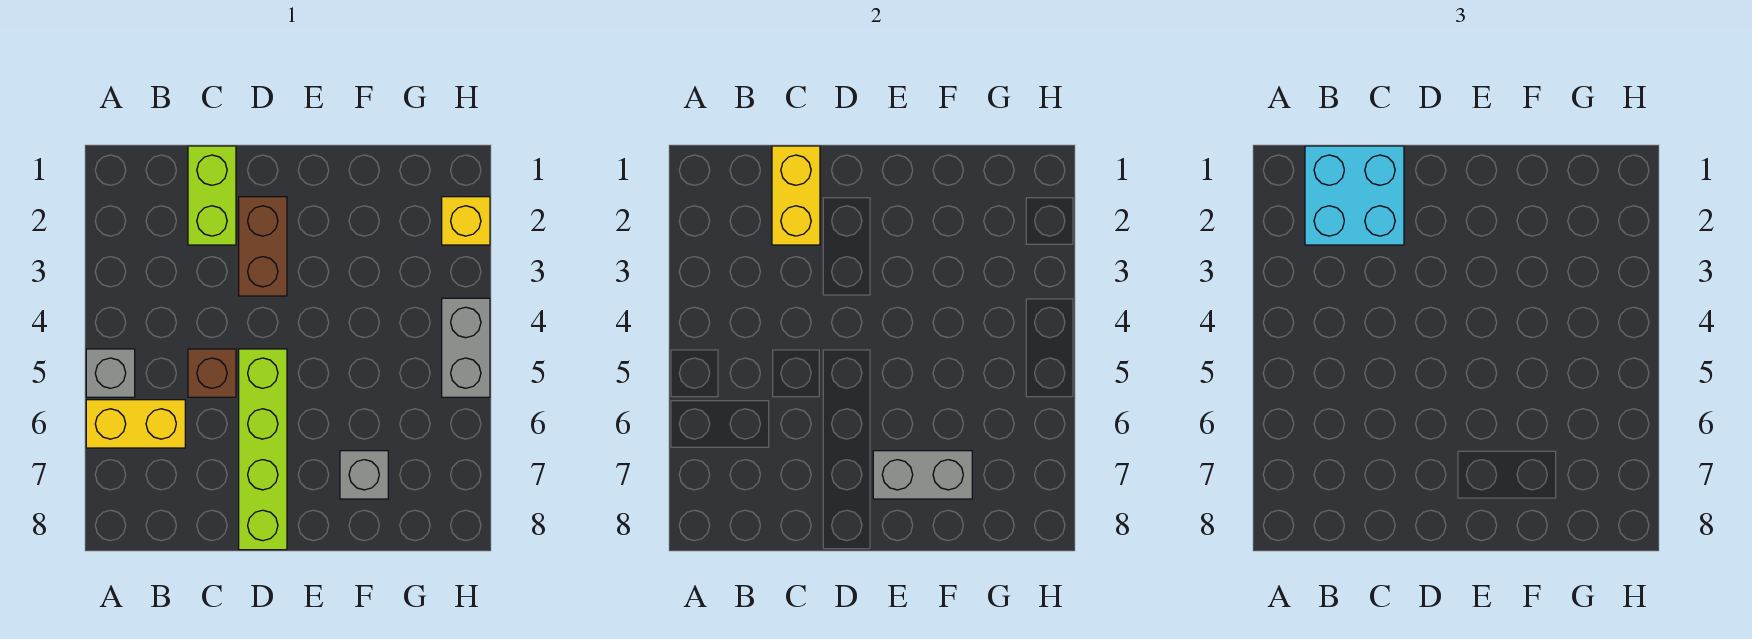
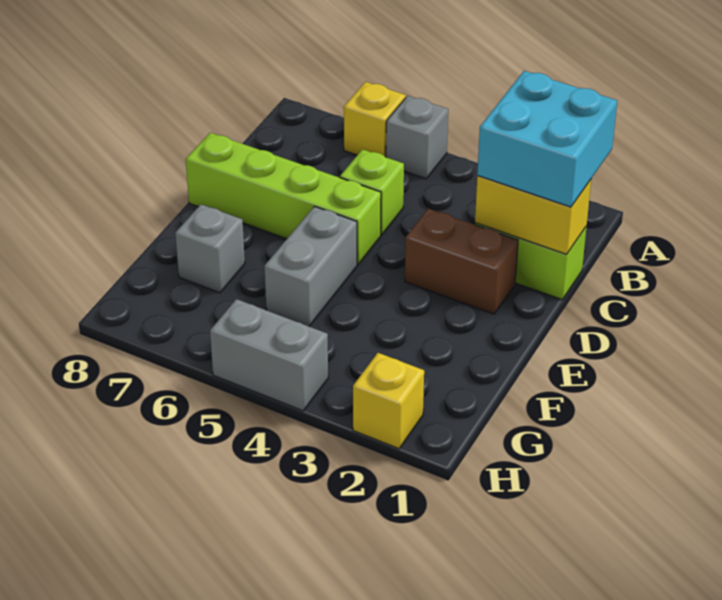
yellow brick A6:B6 level 1 -> yellow brick A6 level 1
brown brick C5 level 1 -> lime brick C5 level 1
grey brick E7:F7 level 2 -> grey brick E5:F5 level 1

